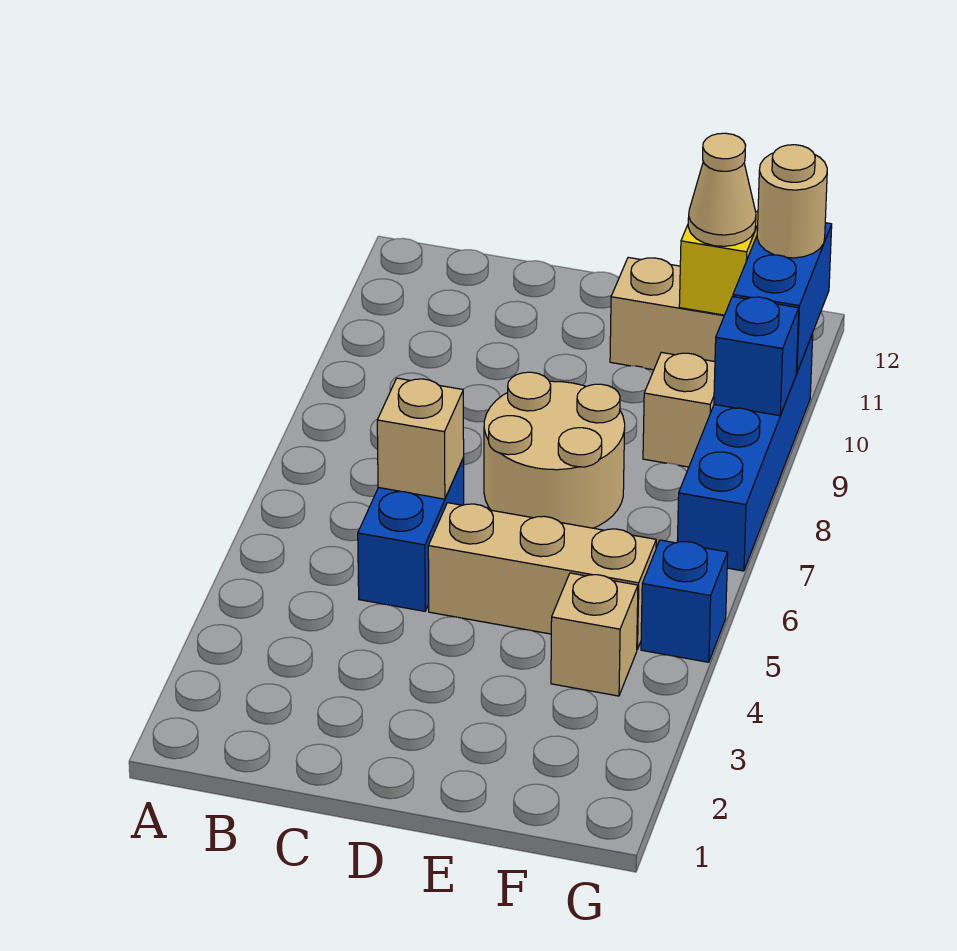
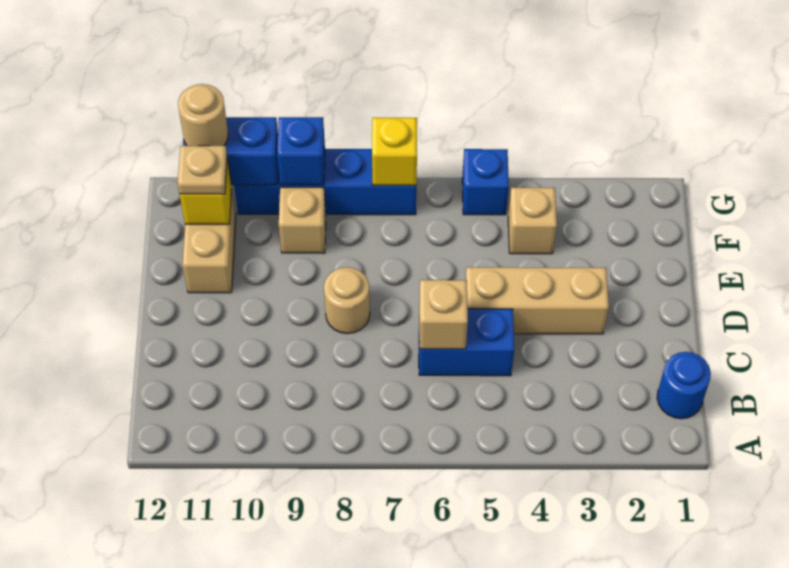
none -> blue round brick B1 level 1
tan brick D5:F5 level 1 -> tan brick D3:D5 level 1
tan round brick D7:E8 level 1 -> tan round brick D8 level 1
tan cone F11 level 3 -> tan plate F11 level 3
none -> yellow brick G7 level 2

